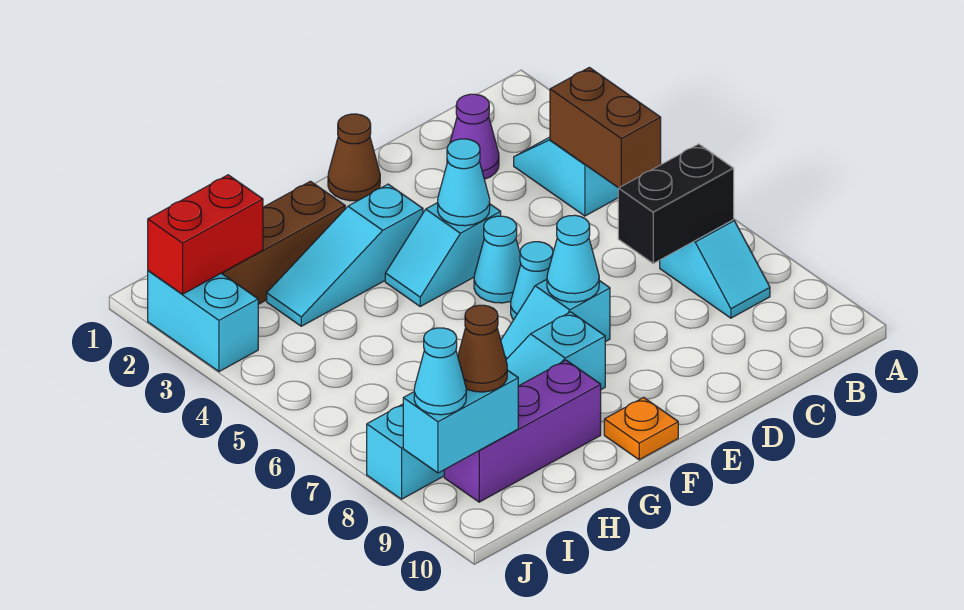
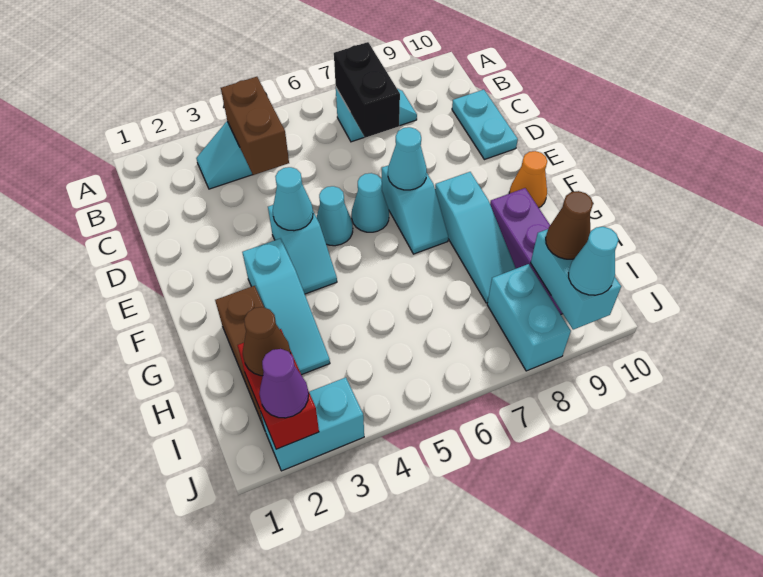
brown brick B4:B5 level 2 -> brown brick B4:C4 level 2
purple cone C2 level 1 -> purple cone J2 level 3
none -> cyan plate C10:D10 level 1
brown cone E1 level 1 -> brown cone I2 level 3
orange plate F10 level 1 -> orange cone F10 level 1

